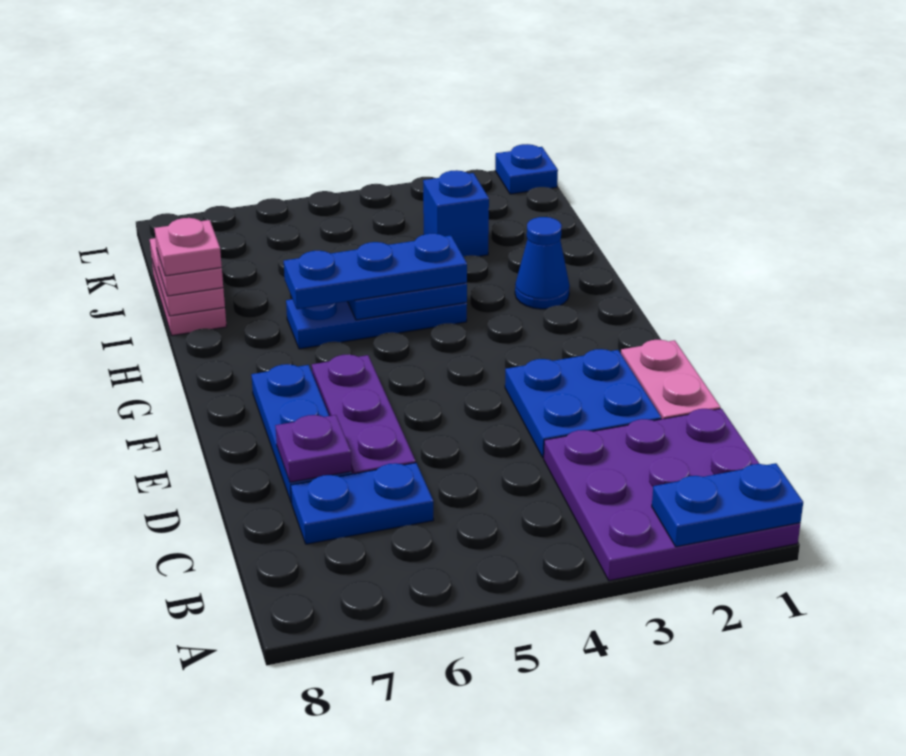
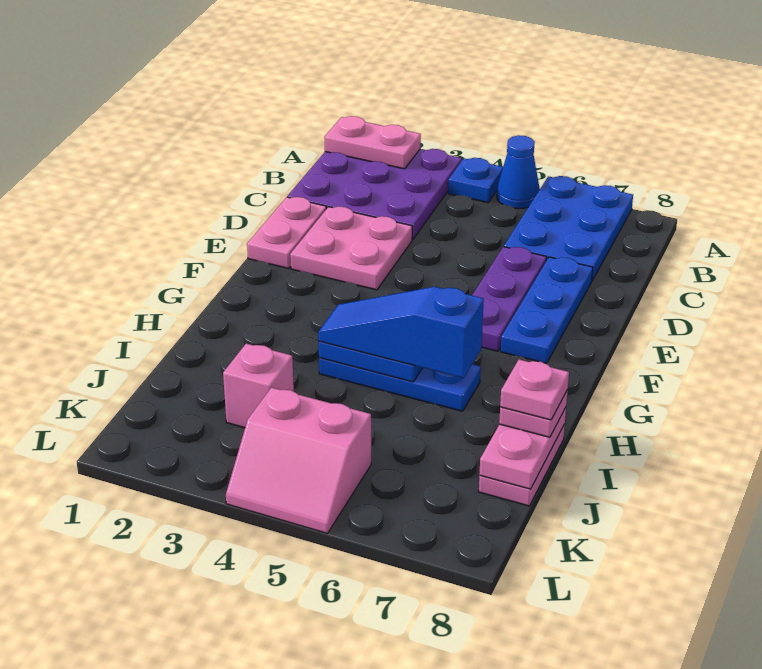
blue plate A1:A2 level 2 -> pink plate A1:A2 level 2
blue plate C6:C7 level 1 -> blue plate A6:C7 level 1
blue plate D2:E3 level 1 -> pink plate D2:E3 level 1
purple plate D7 level 2 -> none
blue cone H2 level 1 -> blue cone A5 level 1
blue plate H4:H6 level 3 -> blue slope H4:H6 level 3 top 6
blue brick J3 level 1 -> pink brick J3 level 1
none -> pink slope K4:L5 level 1 top K
blue plate L1 level 1 -> blue plate A4 level 1

